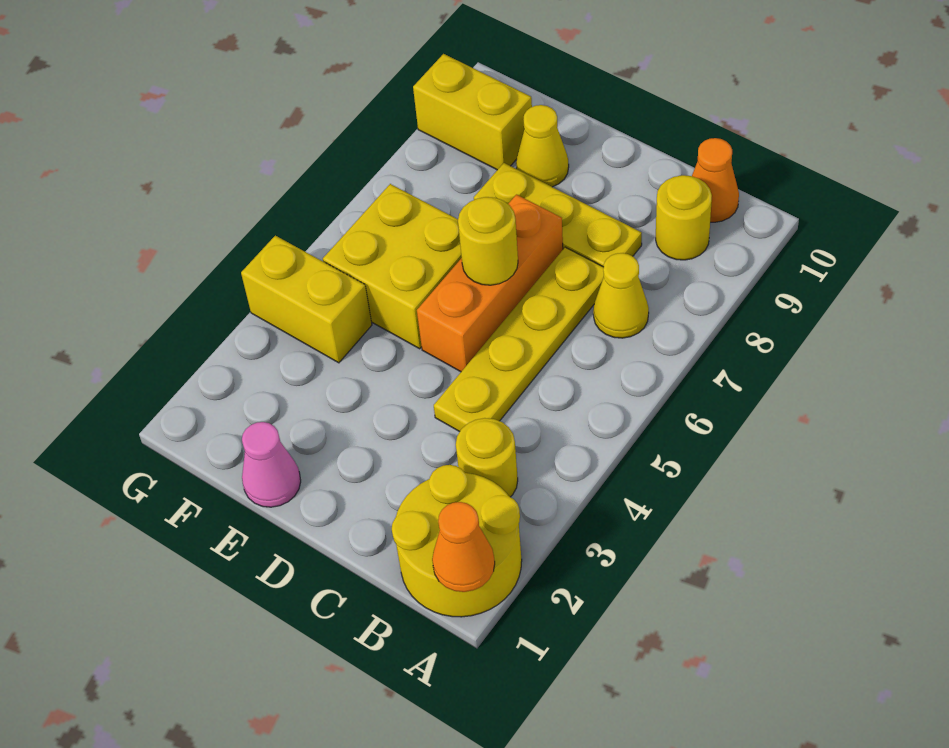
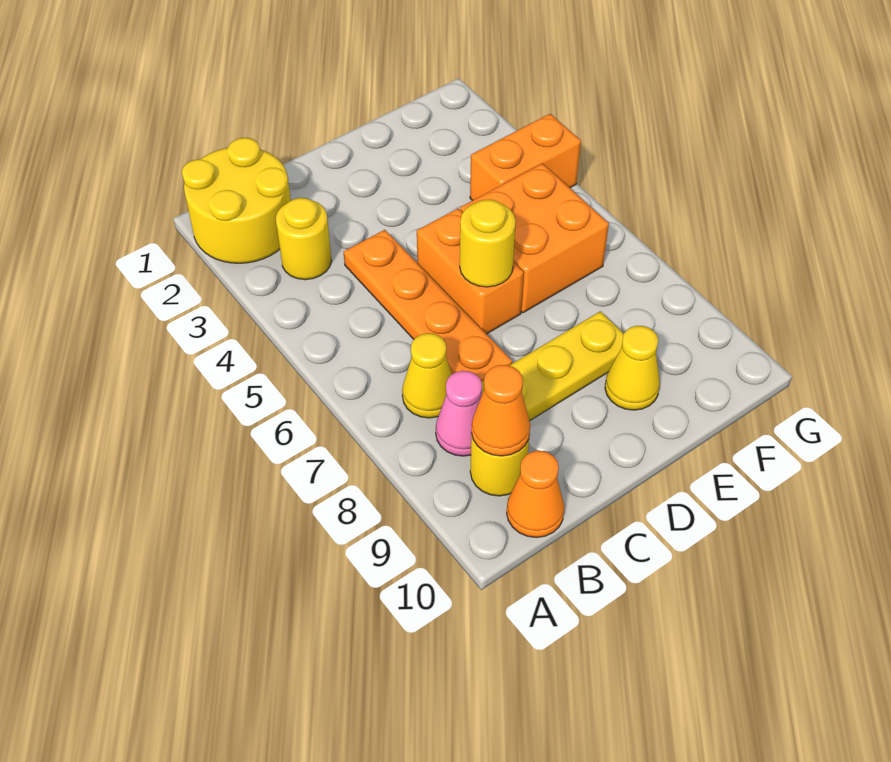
orange cone A1 level 2 -> orange cone B9 level 2
yellow plate C4:C7 level 1 -> orange plate C4:C7 level 1
orange brick D5:D7 level 1 -> orange brick D5:D6 level 1
pink cone E1 level 1 -> pink cone B8 level 1
yellow brick E5:F6 level 1 -> orange brick E5:F6 level 1
yellow brick F4:G4 level 1 -> orange brick F4:G4 level 1
yellow brick F9:G9 level 1 -> none

